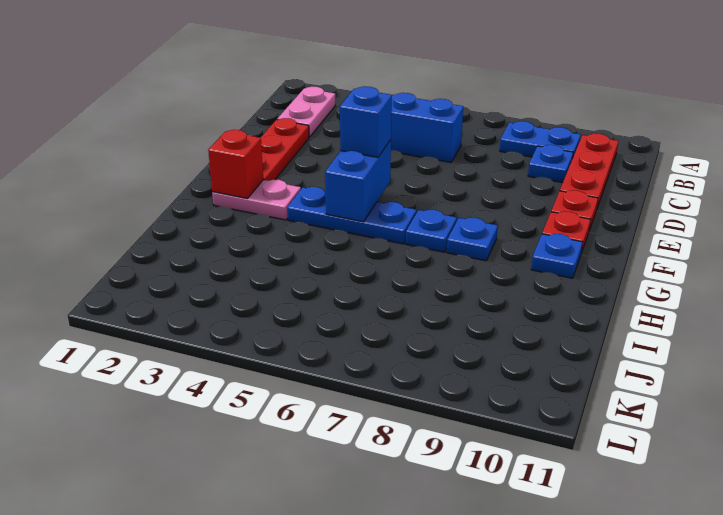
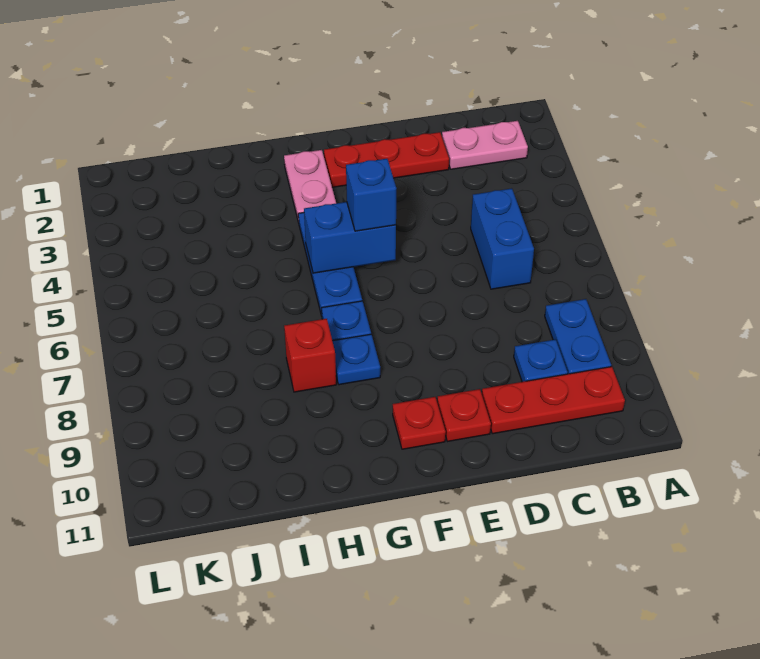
red brick G2 level 2 -> red brick H8 level 1
blue plate G10 level 1 -> none

